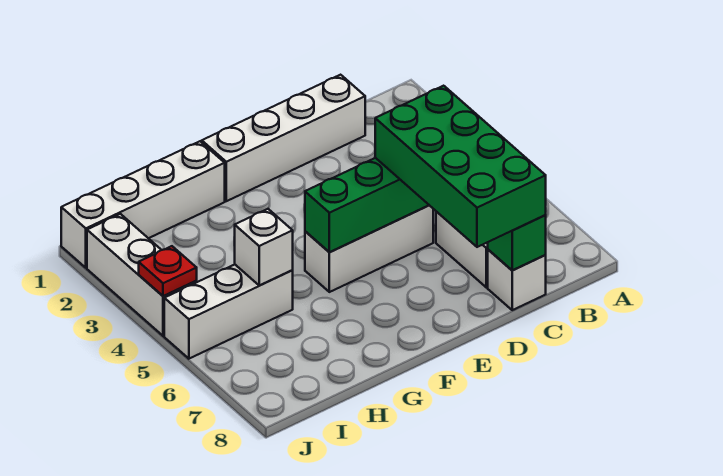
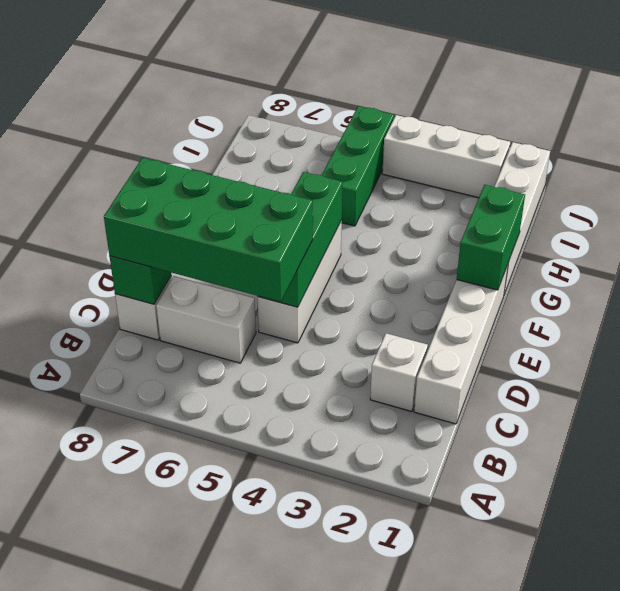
none -> green brick F1:G1 level 2
white brick H5:J5 level 1 -> green brick H5:J5 level 1
white brick H5 level 2 -> white brick C2 level 1
red plate J4 level 2 -> none

